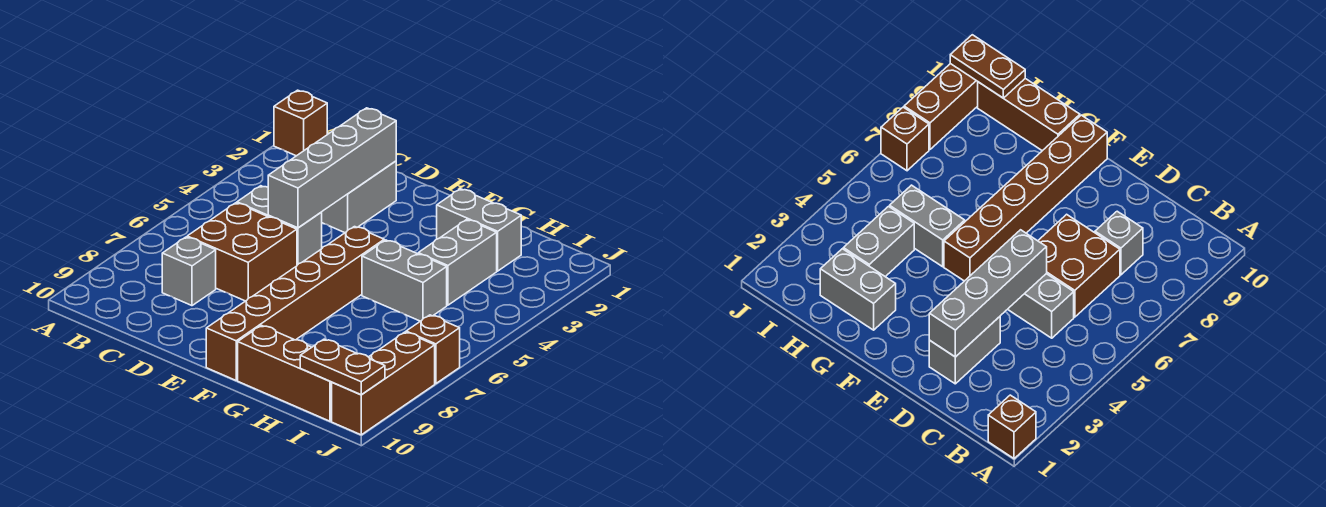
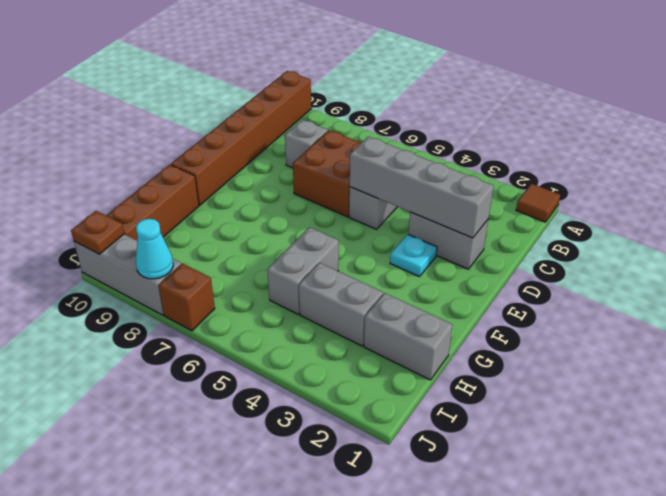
brown brick A1 level 1 -> brown tile A1 level 1
none -> cyan plate E3 level 1
brown brick F5:F10 level 1 -> brown brick A10:F10 level 1
grey brick G2:H2 level 1 -> grey brick H1:H2 level 1
brown plate I10:J10 level 2 -> brown plate J10 level 2
brown brick J8:J10 level 1 -> grey brick J8:J10 level 1
none -> cyan cone J8 level 2

